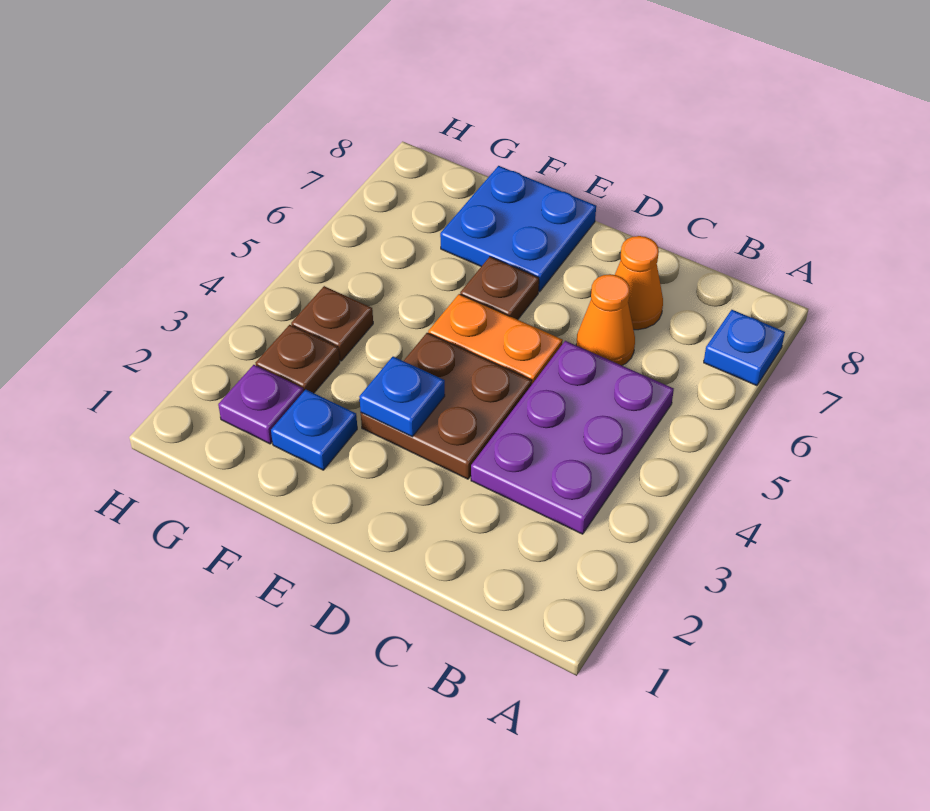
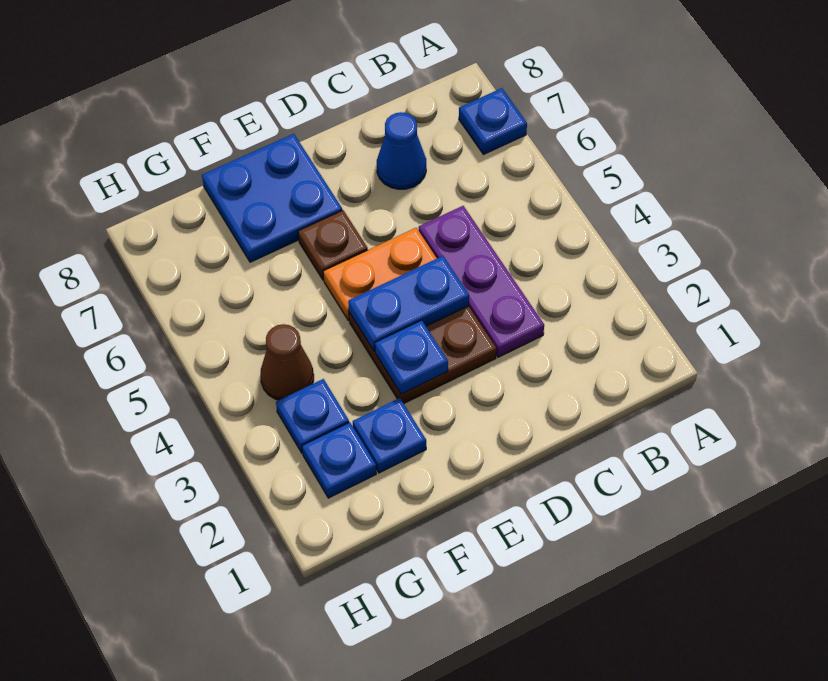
purple plate B3:C5 level 1 -> purple plate C3:C5 level 1
orange cone C6 level 1 -> none
orange cone C7 level 1 -> blue cone C7 level 1
none -> blue plate D4:E4 level 2
purple plate G2 level 1 -> blue plate G2 level 1
brown plate G3 level 1 -> blue plate G3 level 1
brown plate G4 level 1 -> brown cone G4 level 1

